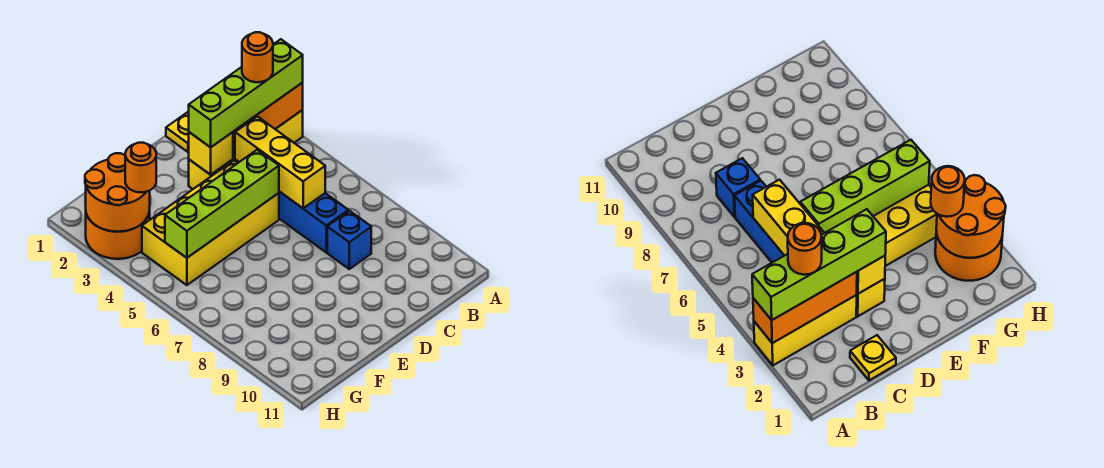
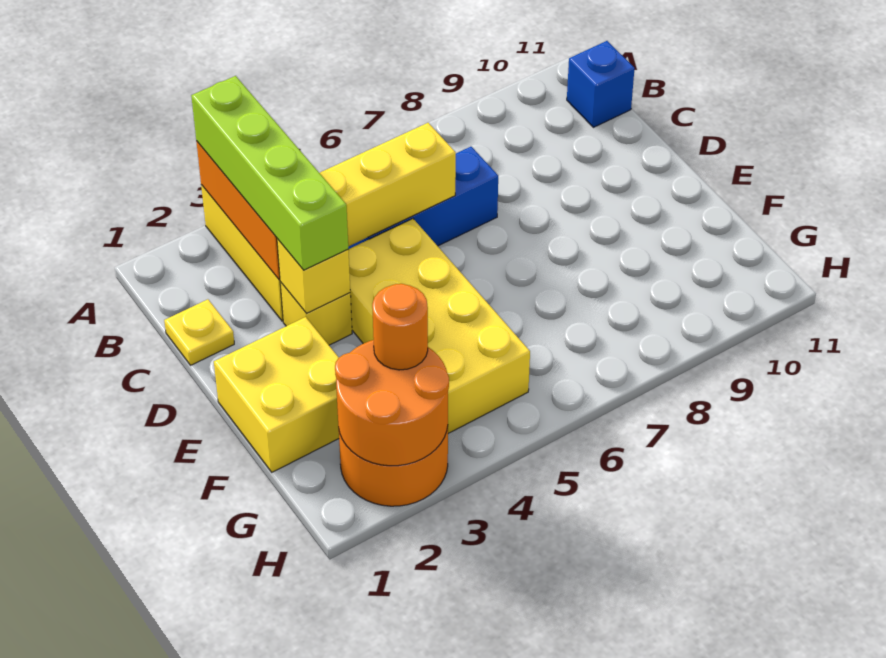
orange round brick B3 level 4 -> none
blue brick C8 level 1 -> blue brick B11 level 1
lime brick D5:G5 level 2 -> none
none -> yellow brick E1:F2 level 1

